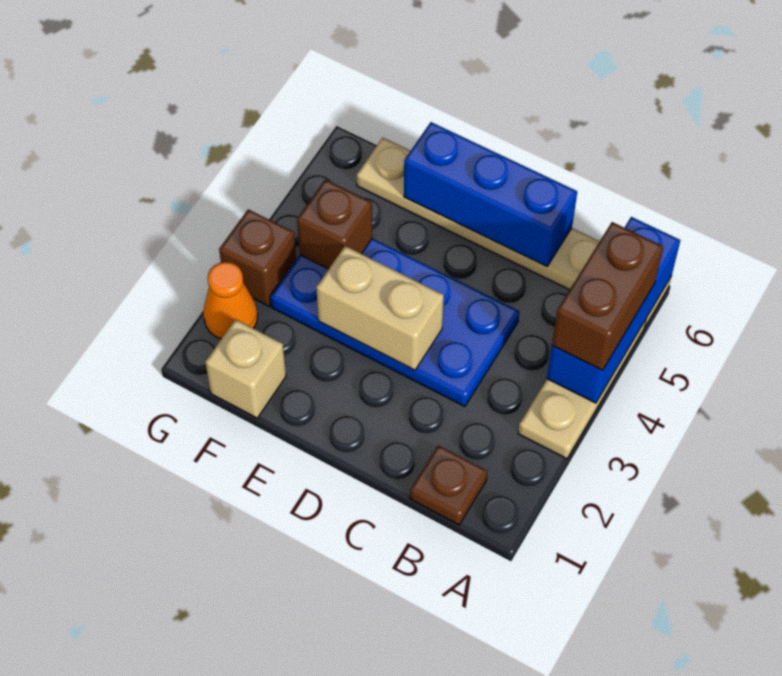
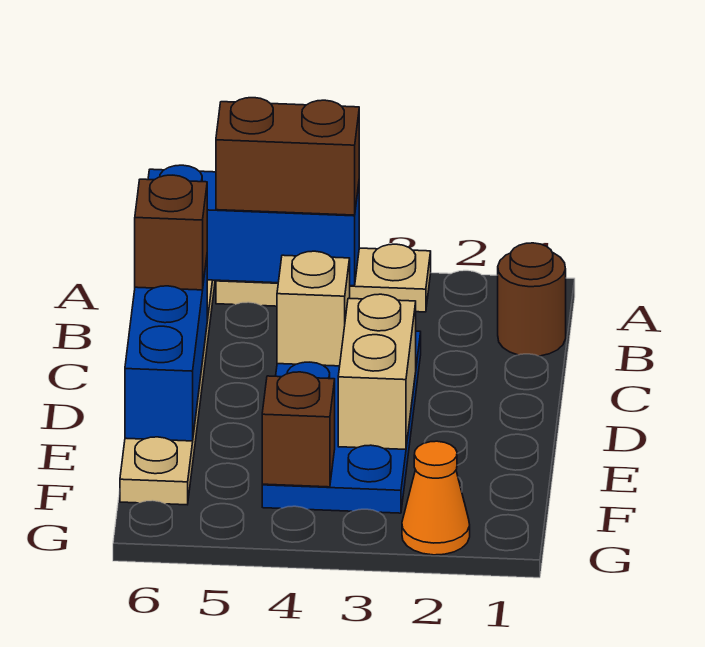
brown plate B1 level 1 -> brown round brick B1 level 1
tan brick F1 level 1 -> tan brick C4 level 2
brown brick G3 level 1 -> brown brick C6 level 3

